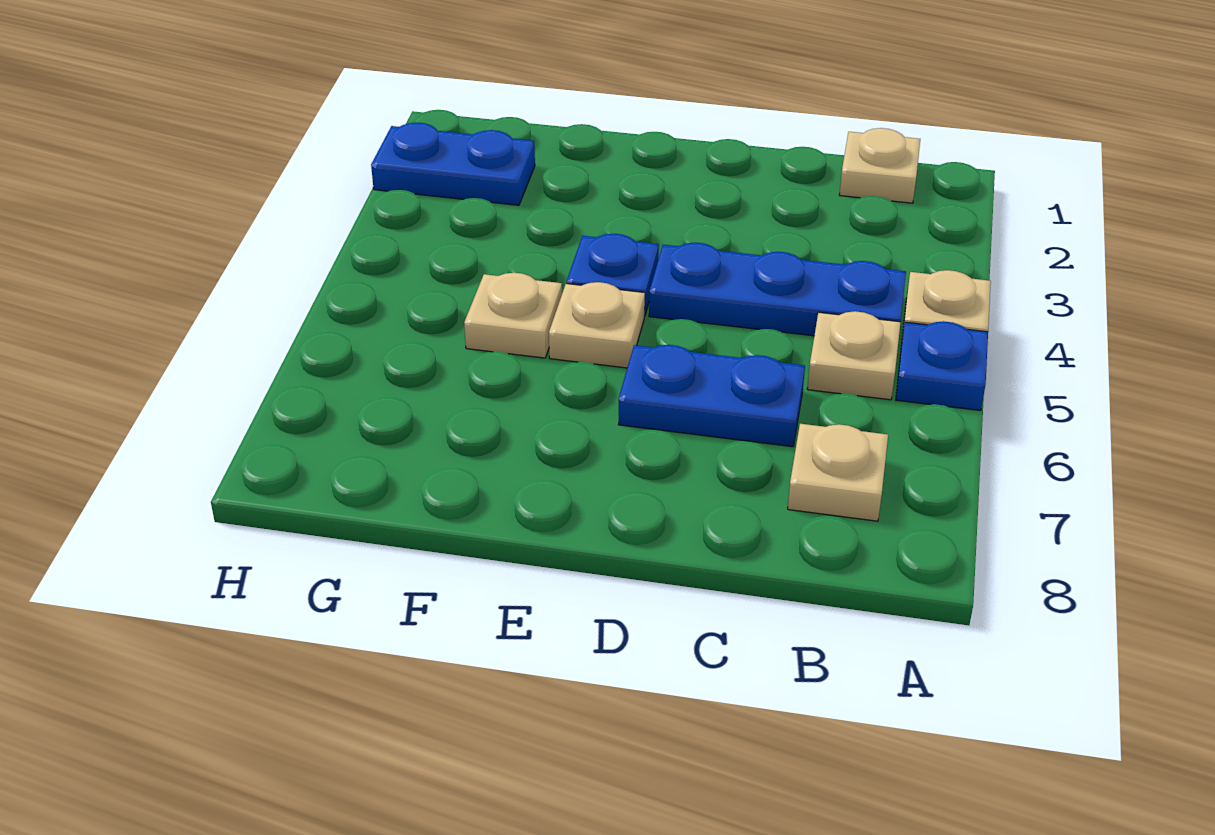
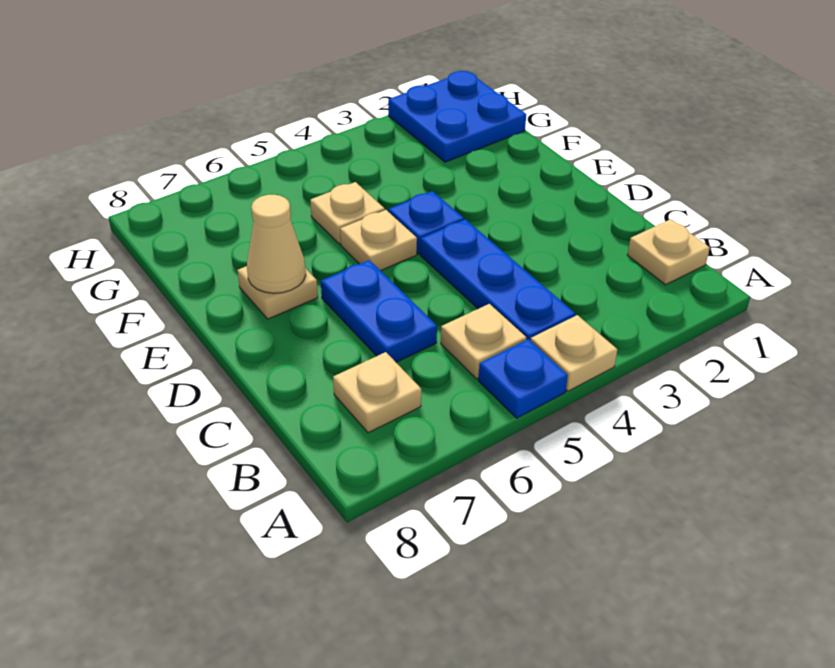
none -> tan plate E7 level 1
none -> tan cone E7 level 2
blue plate G2:H2 level 1 -> blue plate G1:H2 level 1

